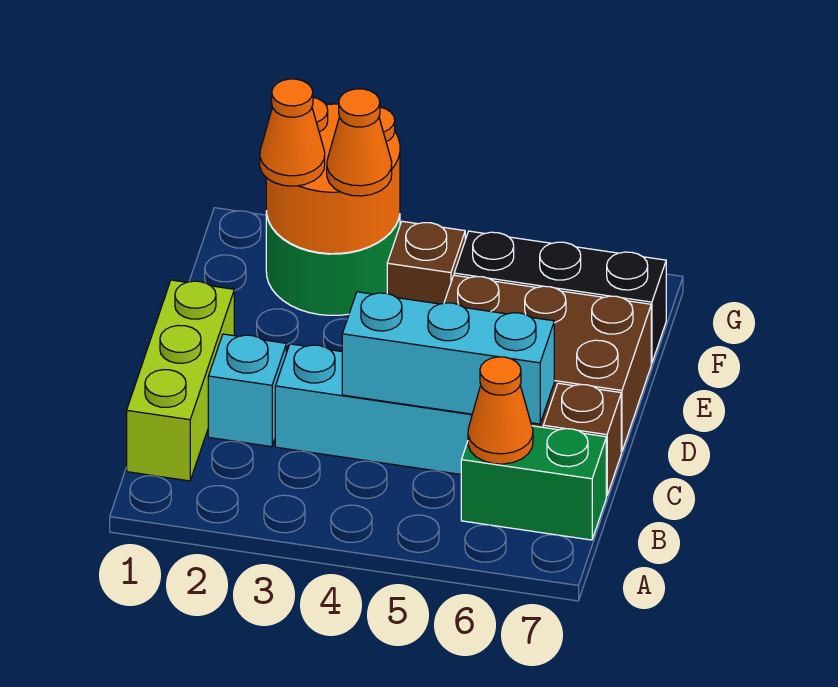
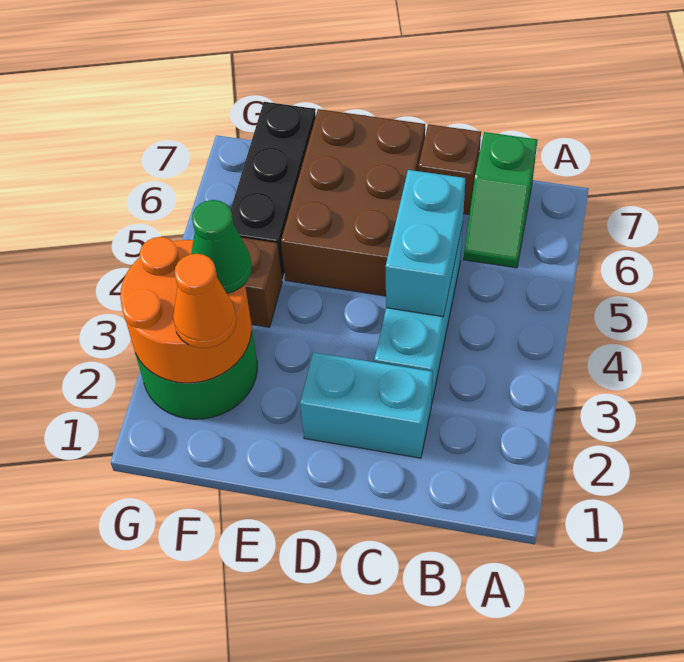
lime brick B1:D1 level 1 -> none
green brick B6:B7 level 1 -> green slope B6:B7 level 1 top 7
orange cone B6 level 2 -> none
cyan brick C2 level 1 -> cyan brick C2:D2 level 1
cyan brick C4:C6 level 2 -> cyan brick C4:C5 level 2
orange cone F3 level 3 -> green cone F3 level 3

